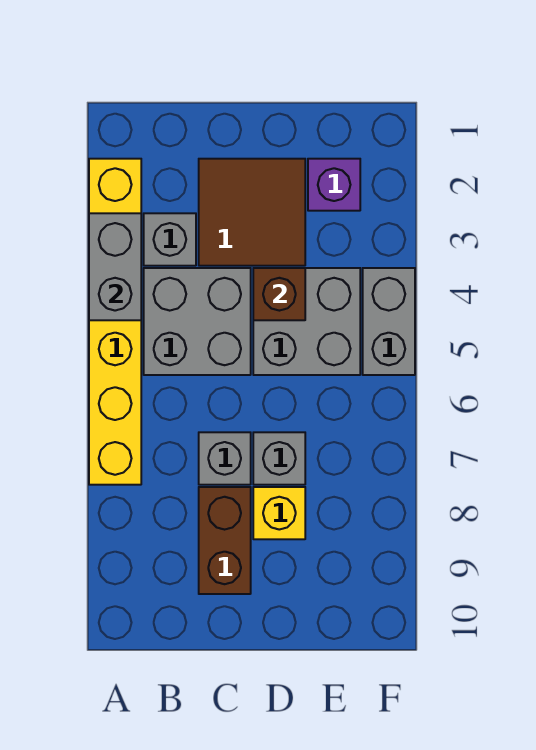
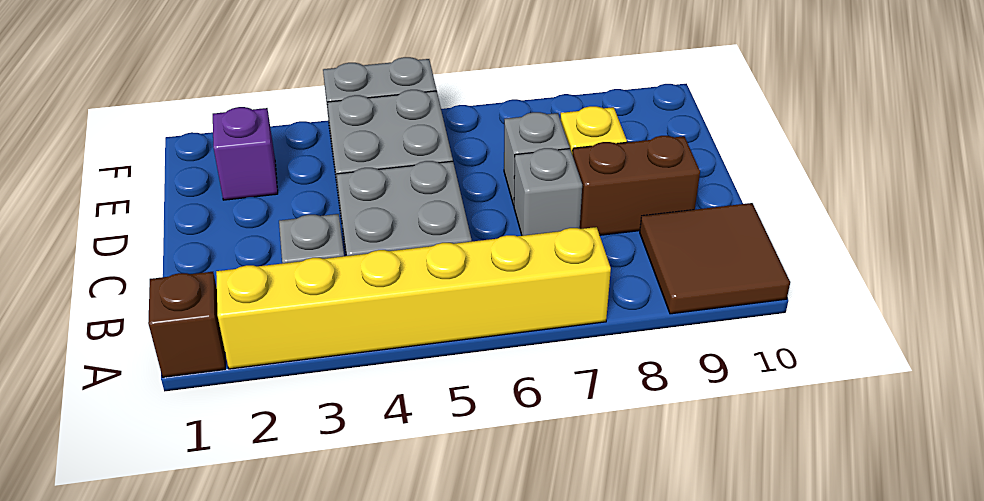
grey brick A3:A4 level 2 -> none
brown tile C2:D3 level 1 -> brown tile A9:B10 level 1
brown brick D4 level 2 -> brown brick A1 level 1

